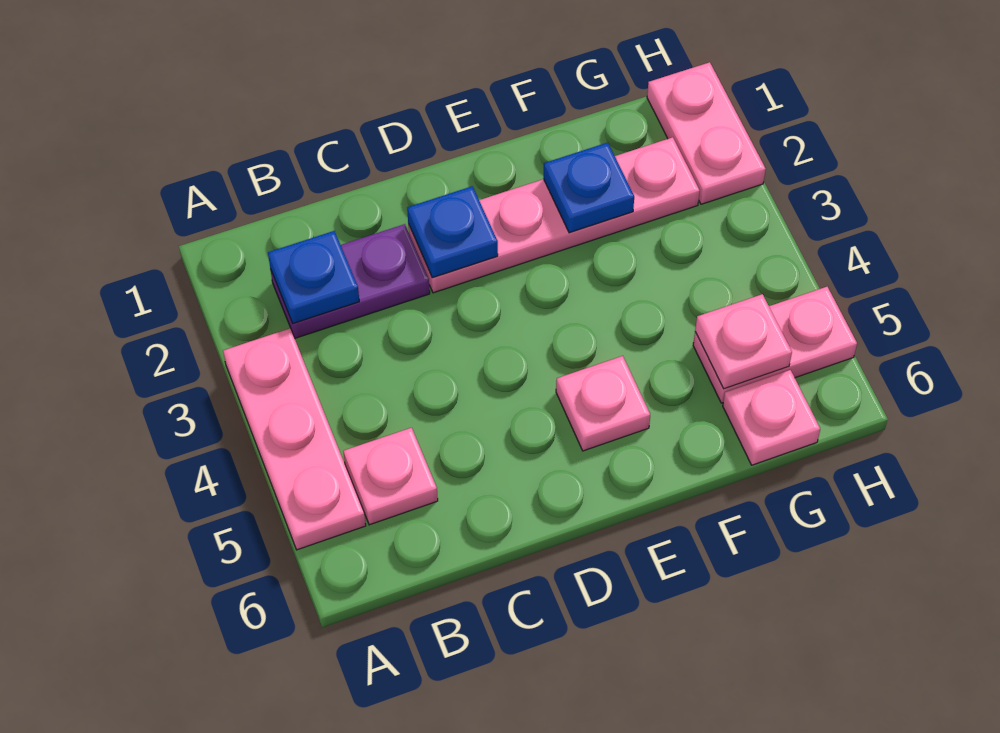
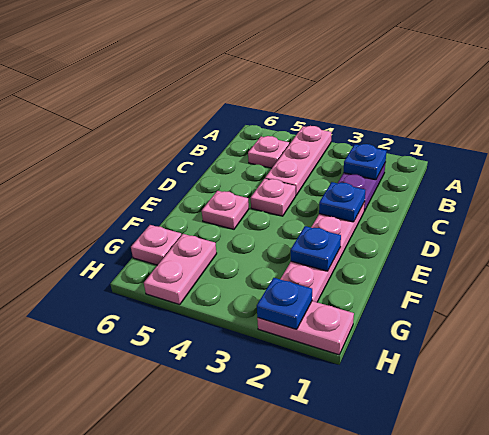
pink plate A3:A5 level 1 -> pink plate A4:C4 level 1
pink plate G5 level 2 -> pink plate D4 level 1
none -> blue plate H2 level 2

